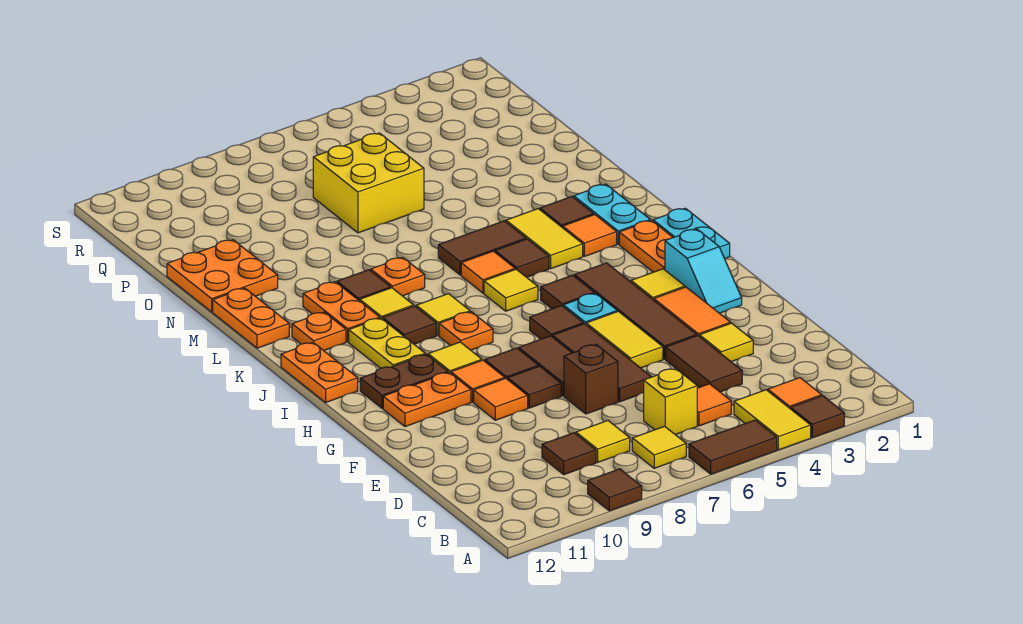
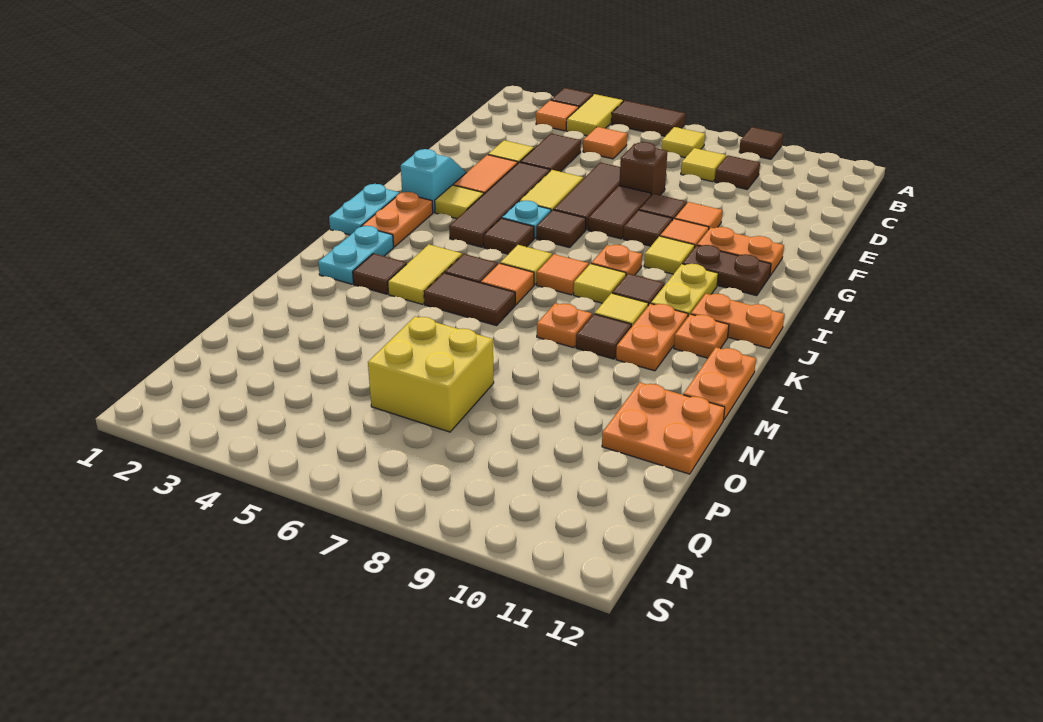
yellow brick C6 level 1 -> none
orange plate I12:J12 level 1 -> orange plate J11:J12 level 1
orange tile K3 level 1 -> orange tile J7 level 1

